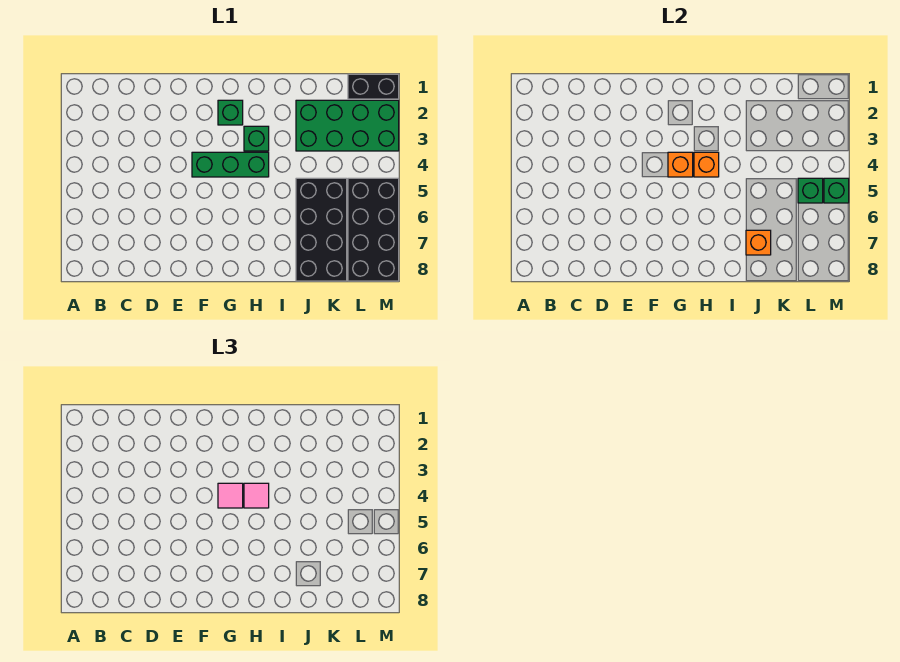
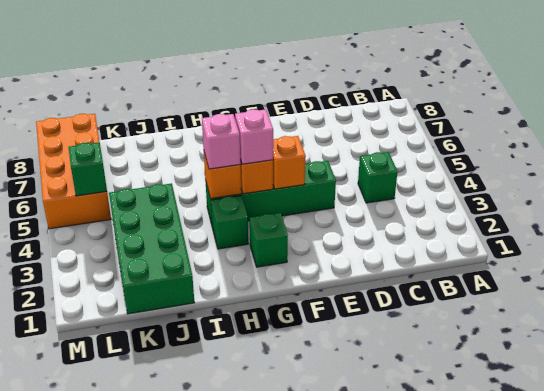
green brick F4:H4 level 1 -> green brick E4:H4 level 1
pink tile G4 level 3 -> pink brick G4 level 3
pink tile H4 level 3 -> pink brick H4 level 3
green brick J2:M3 level 1 -> green brick J1:K4 level 1
black brick J5:K8 level 1 -> none
orange brick J7 level 2 -> orange brick F4 level 2
black brick L1:M1 level 1 -> none
black brick L5:M8 level 1 -> orange brick L5:M8 level 1
green brick M5 level 2 -> green brick C4 level 1

